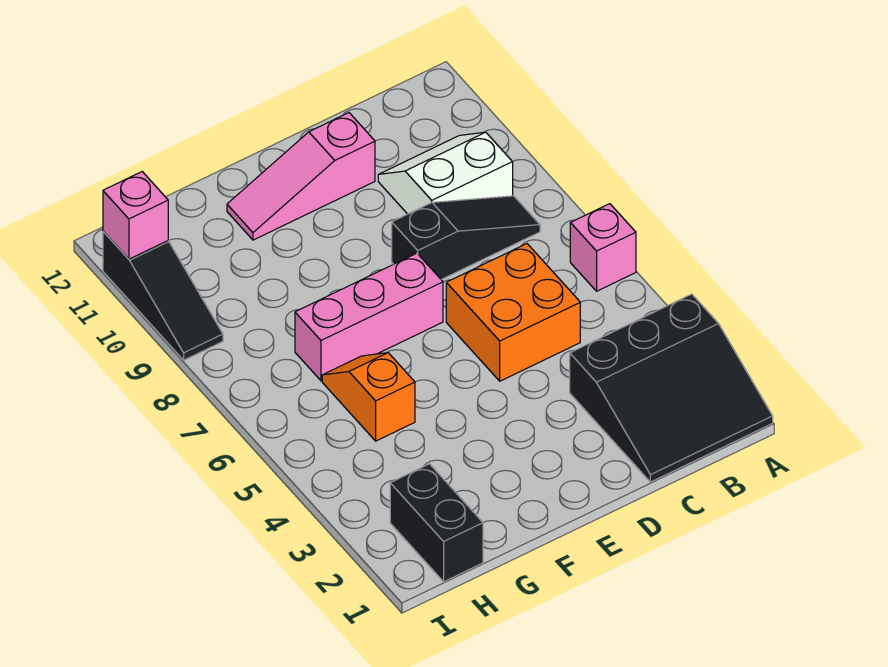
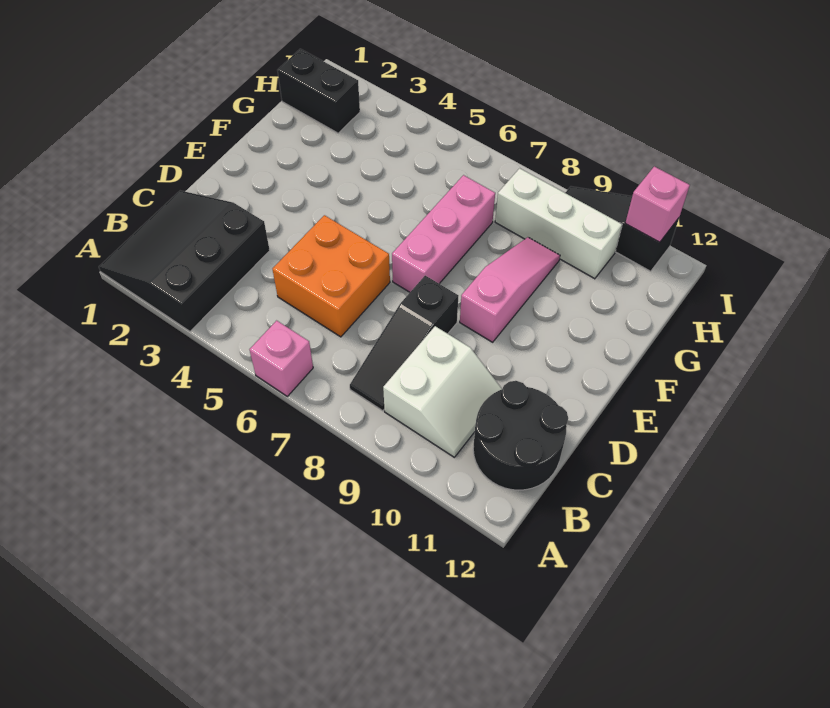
none -> black round brick B11:C12 level 1
pink slope D11:F11 level 1 top D -> pink slope E9:G9 level 1 top E
orange slope G5:G6 level 1 top 5 -> none
none -> white brick H8:H10 level 1

